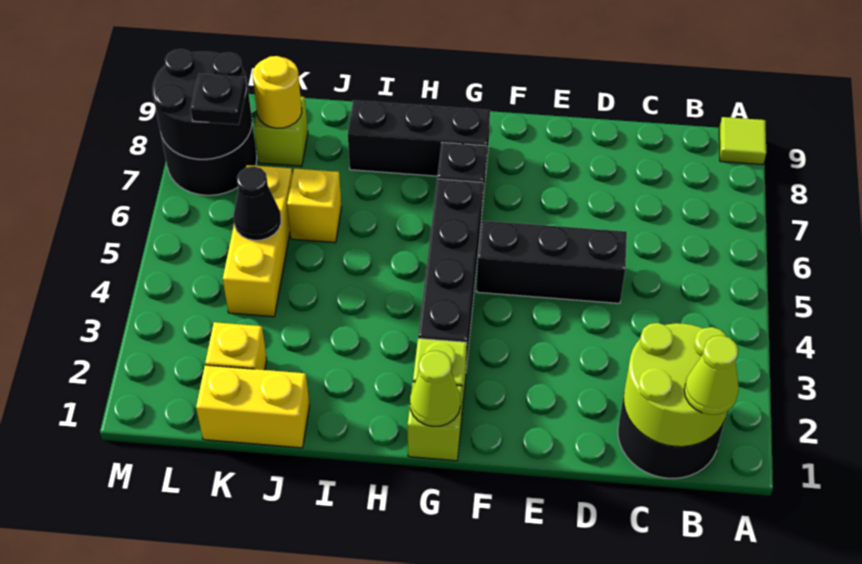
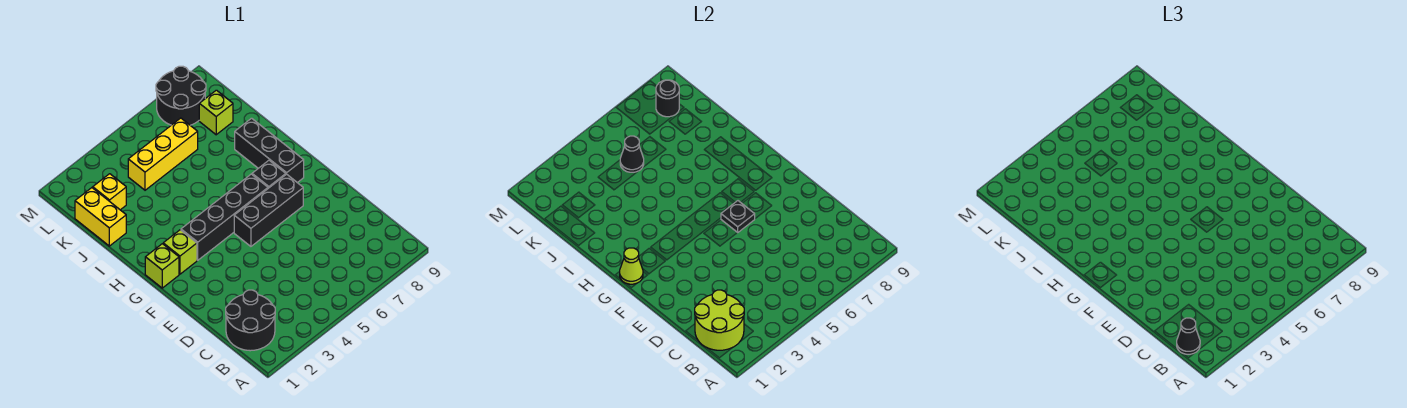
lime tile A9 level 1 -> none
lime cone B1 level 3 -> black cone B1 level 3
black brick D5:F5 level 1 -> black brick F5:F7 level 1
yellow brick J6 level 1 -> none
yellow round brick K8 level 2 -> none
black round brick L7:M8 level 2 -> black round brick L8 level 2
black plate L7 level 3 -> black plate F6 level 2

